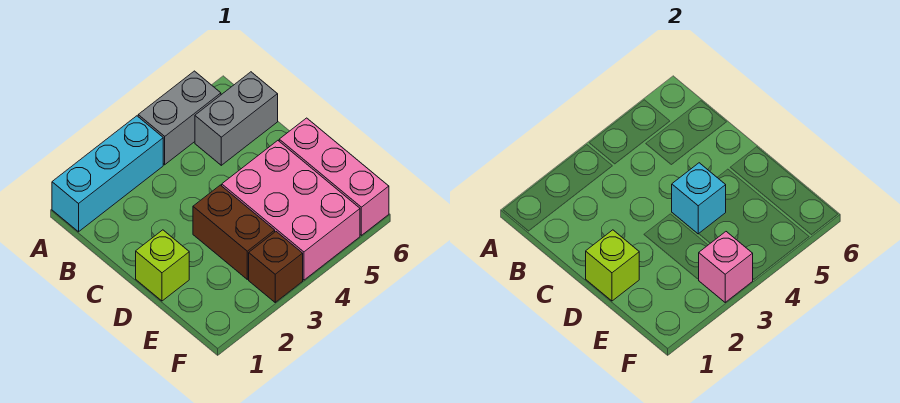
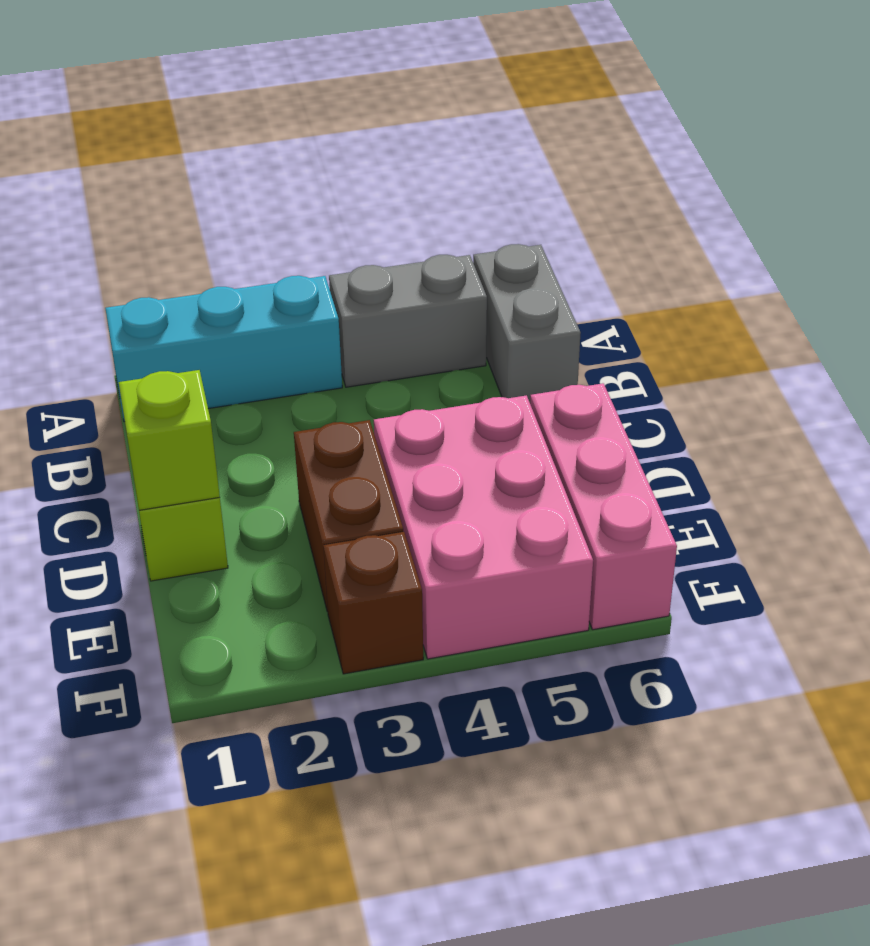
grey brick B5:B6 level 1 -> grey brick A6:B6 level 1
cyan brick D4 level 2 -> none
pink brick F3 level 2 -> none

